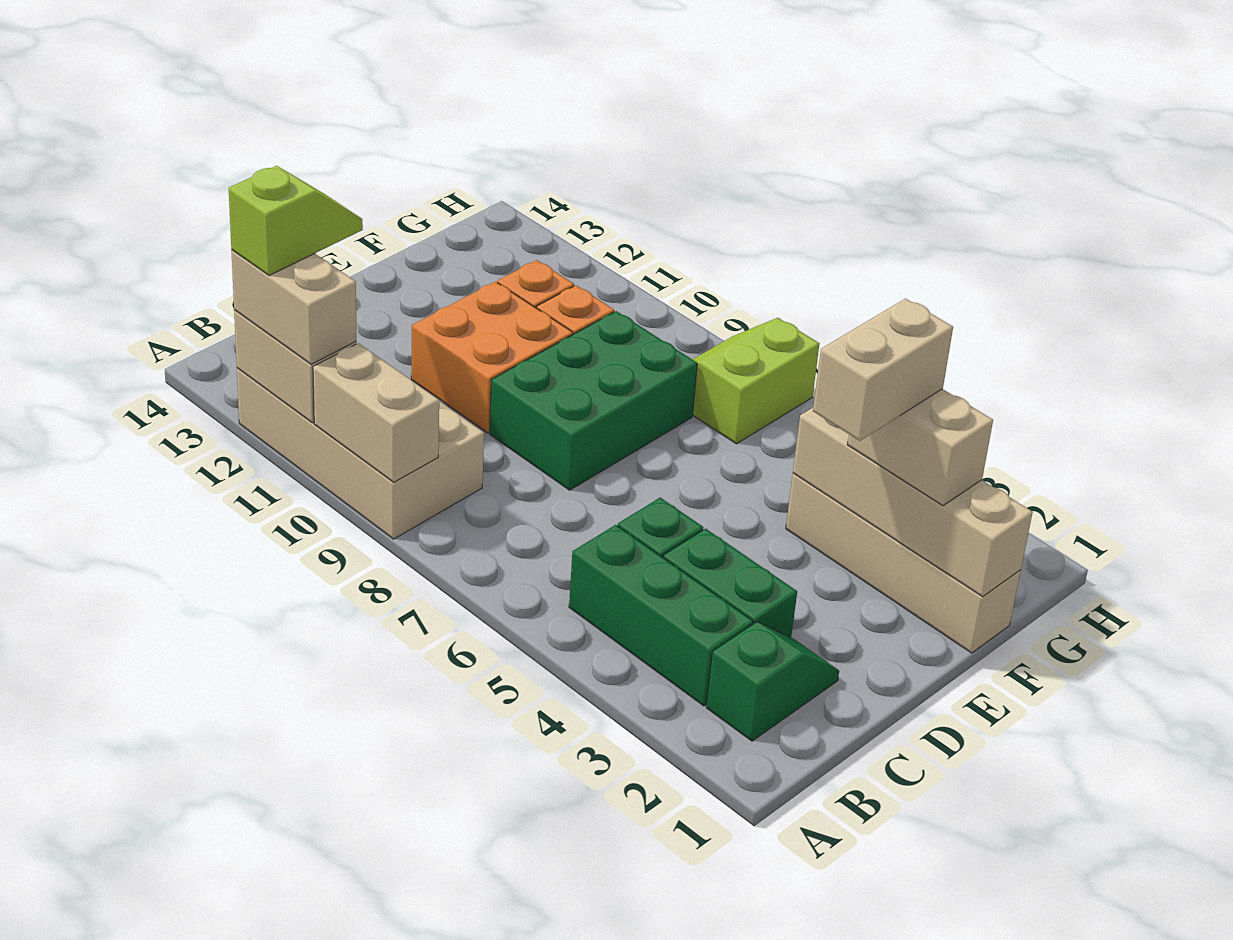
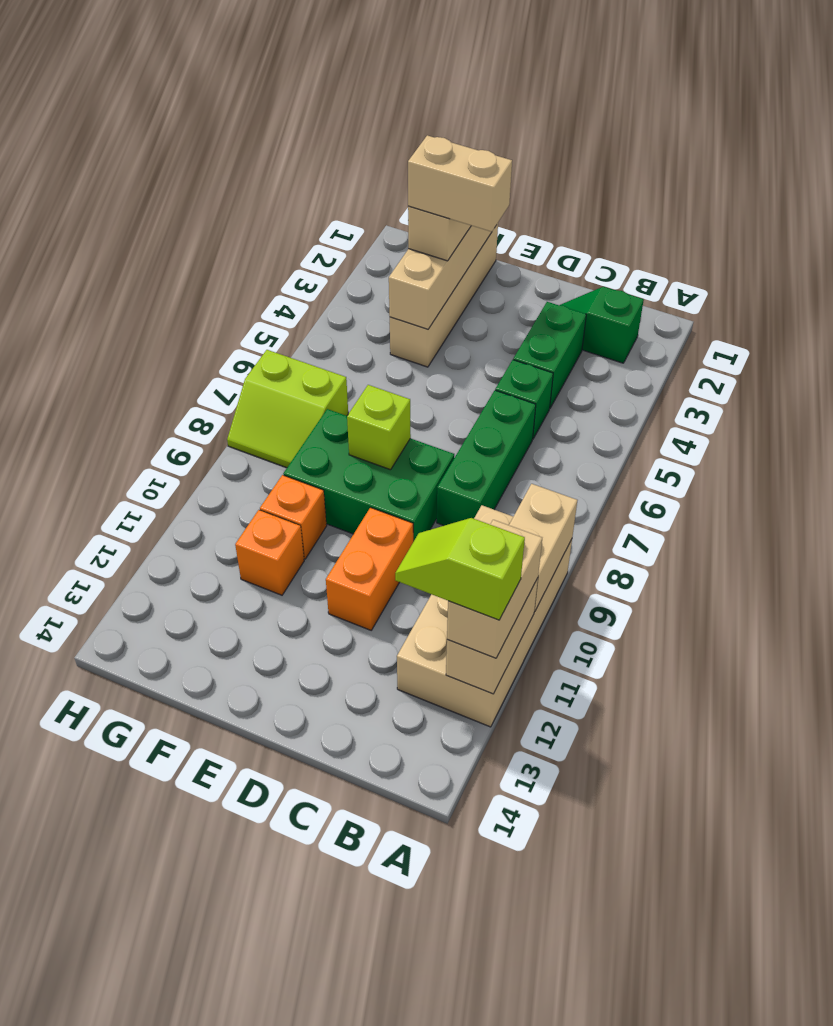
green brick B3:B5 level 1 -> green brick C6:C8 level 1
orange brick D10:E11 level 1 -> orange brick D10:D11 level 1
none -> lime brick E8 level 2

